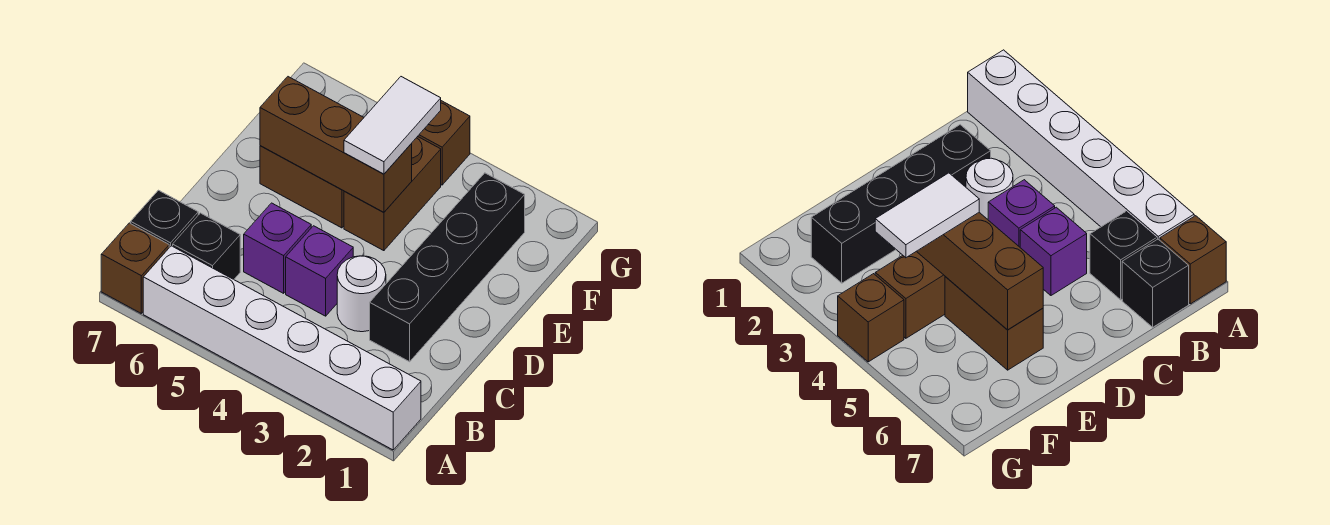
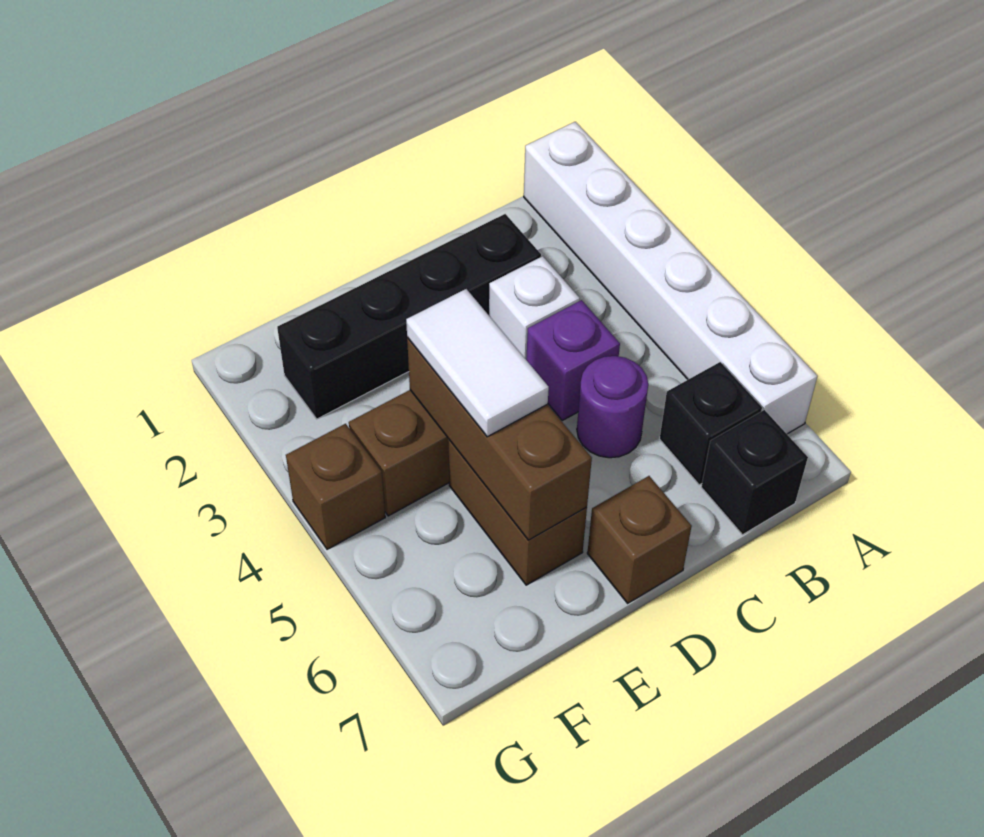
brown brick A7 level 1 -> brown brick D7 level 1
white round brick C3 level 1 -> white brick C3 level 1
purple brick C5 level 1 -> purple round brick C5 level 1
white tile E4:F4 level 3 -> white tile E4:E5 level 3

